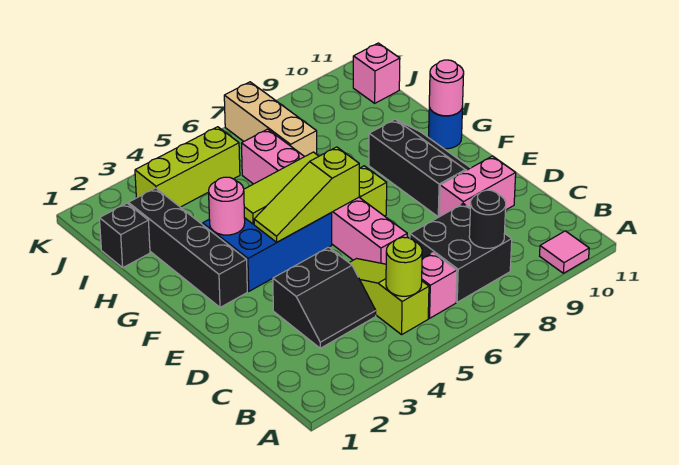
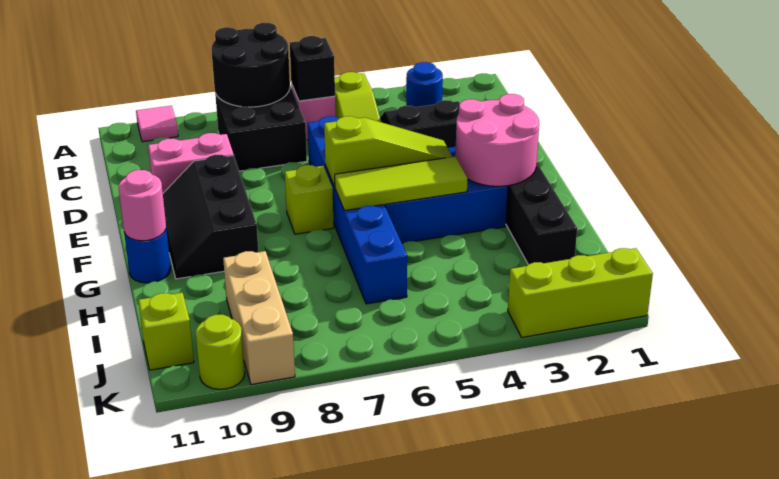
none -> blue round brick B3 level 1
lime round brick B5 level 2 -> lime round brick K10 level 1
black round brick B8 level 2 -> black round brick A7:B8 level 2
pink brick D6:I6 level 1 -> blue brick D6:I6 level 1
pink round brick G3 level 2 -> pink round brick F2:G3 level 2
black brick I1 level 1 -> black brick B6 level 2
tan brick I7:K7 level 1 -> tan brick I9:K9 level 1
lime brick J3:J5 level 1 -> lime brick K1:K3 level 1
pink brick J11 level 1 -> lime brick J11 level 1

